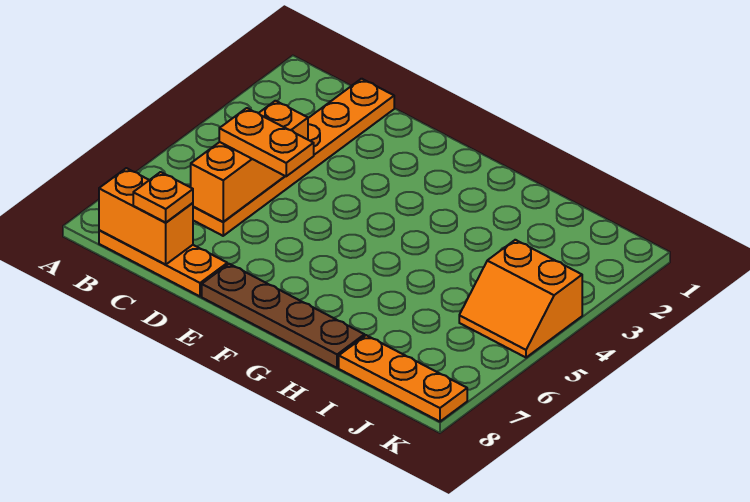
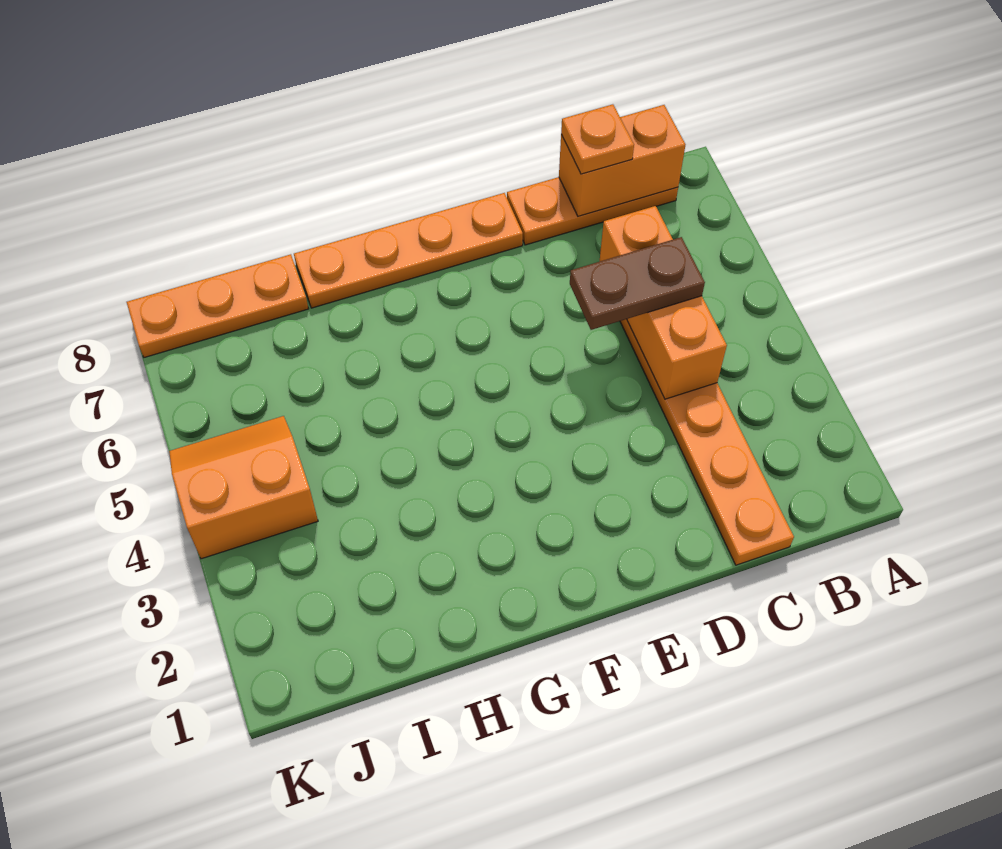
orange plate C5:D5 level 3 -> brown plate C5:D5 level 3
brown plate E8:H8 level 1 -> orange plate E8:H8 level 1

